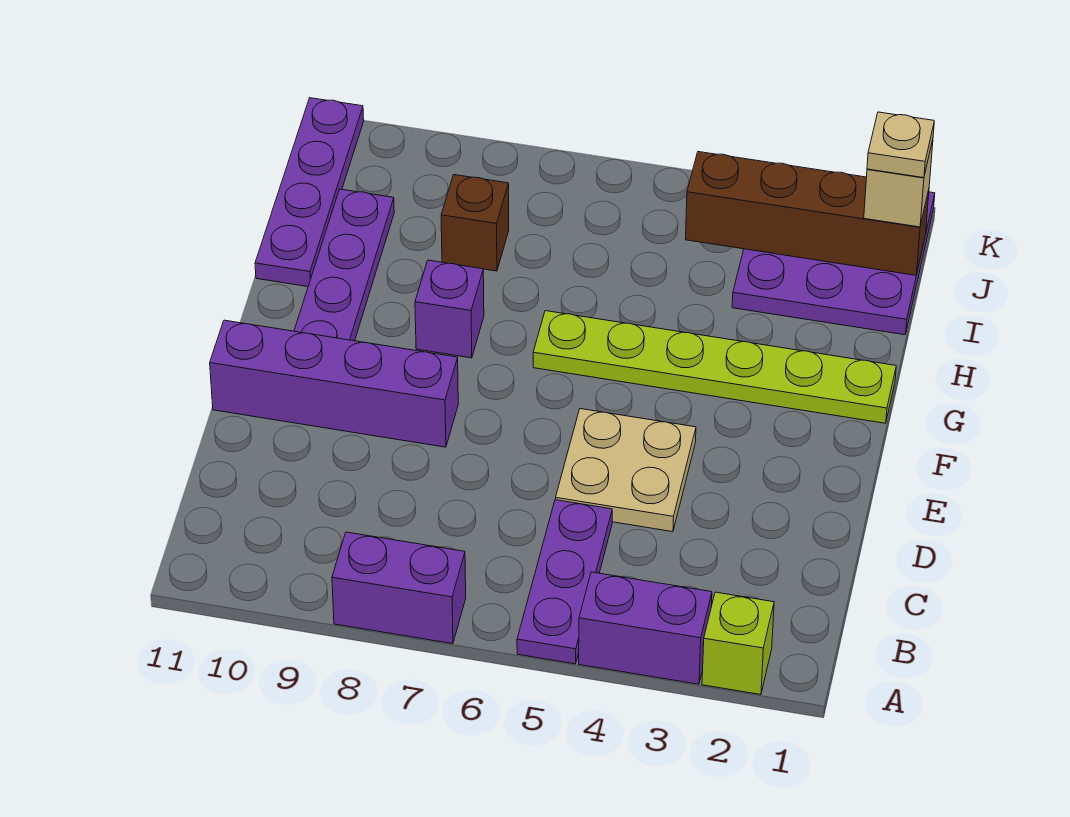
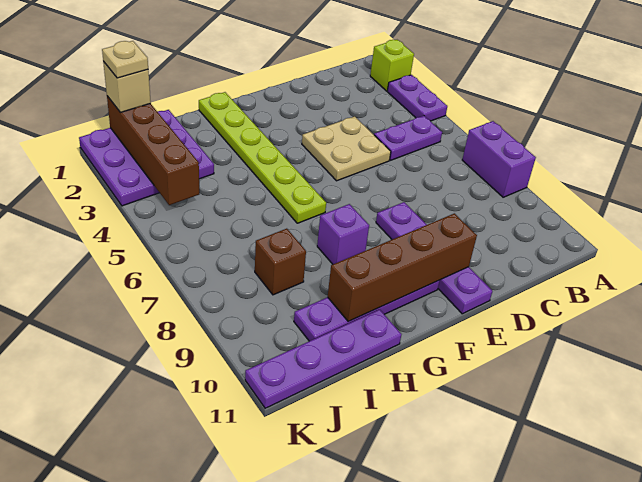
purple brick A3:A4 level 1 -> purple plate A3:A4 level 1
purple plate A5:C5 level 1 -> purple plate B5:C5 level 1
purple brick E8:E11 level 1 -> purple plate E8:E11 level 1
none -> brown brick E10:H10 level 2

